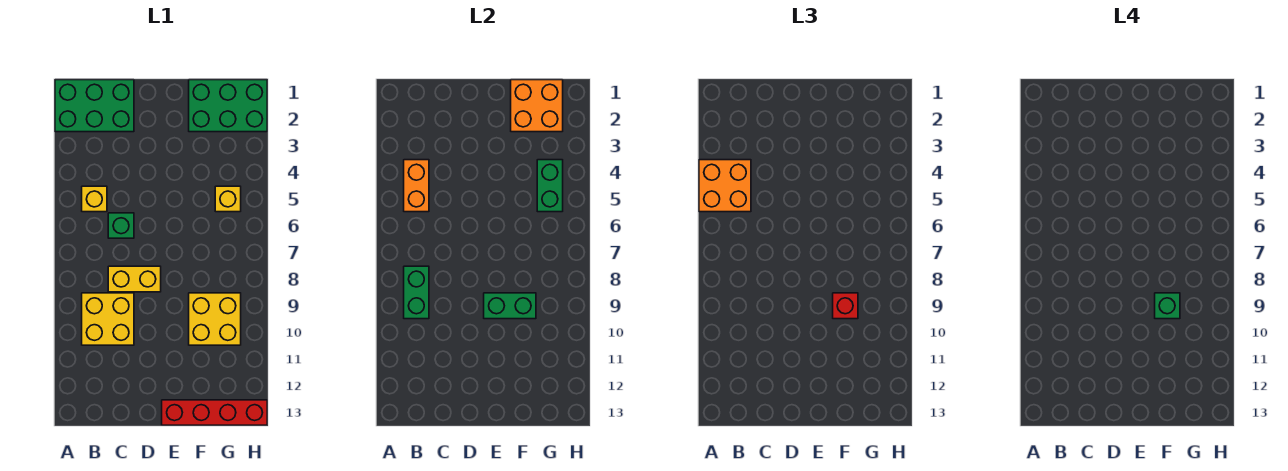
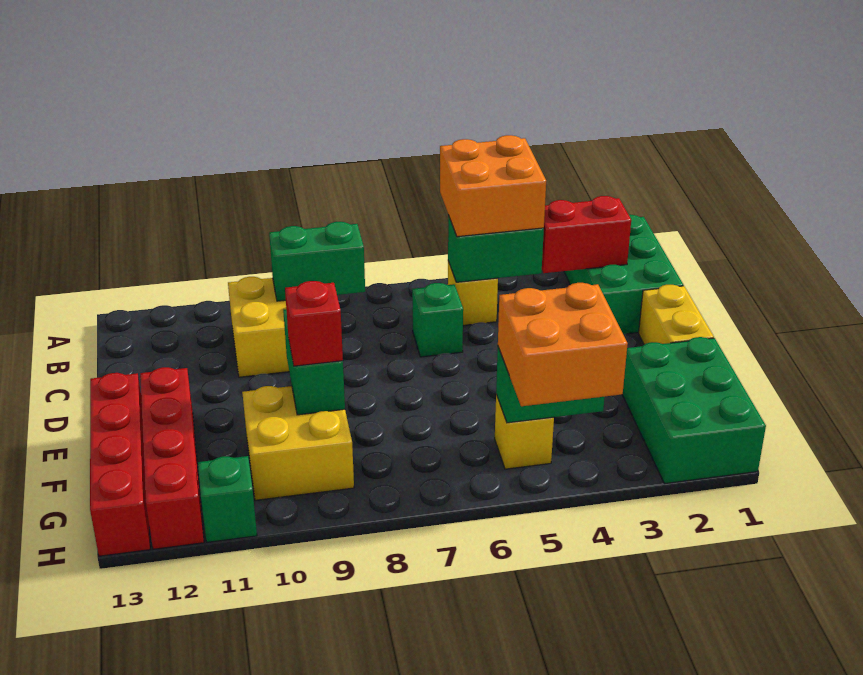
none -> red brick B2:B3 level 2
orange brick B4:B5 level 2 -> green brick B4:B5 level 2
yellow brick C8:D8 level 1 -> yellow brick D1:E1 level 1
none -> red brick E12:H12 level 1
orange brick F1:G2 level 2 -> orange brick G4:H5 level 3
green brick F9 level 4 -> green brick H11 level 1

